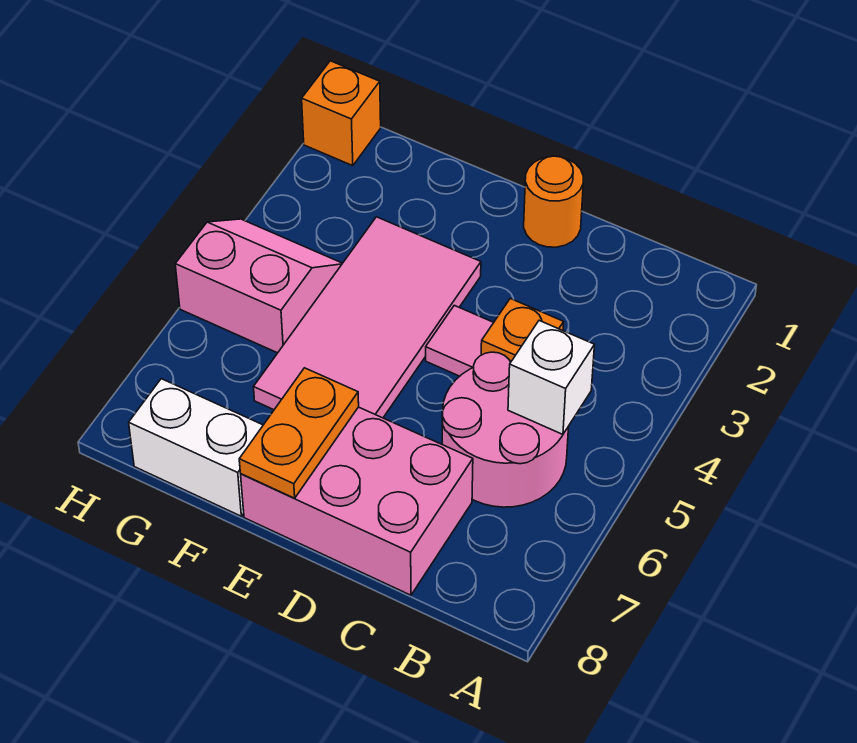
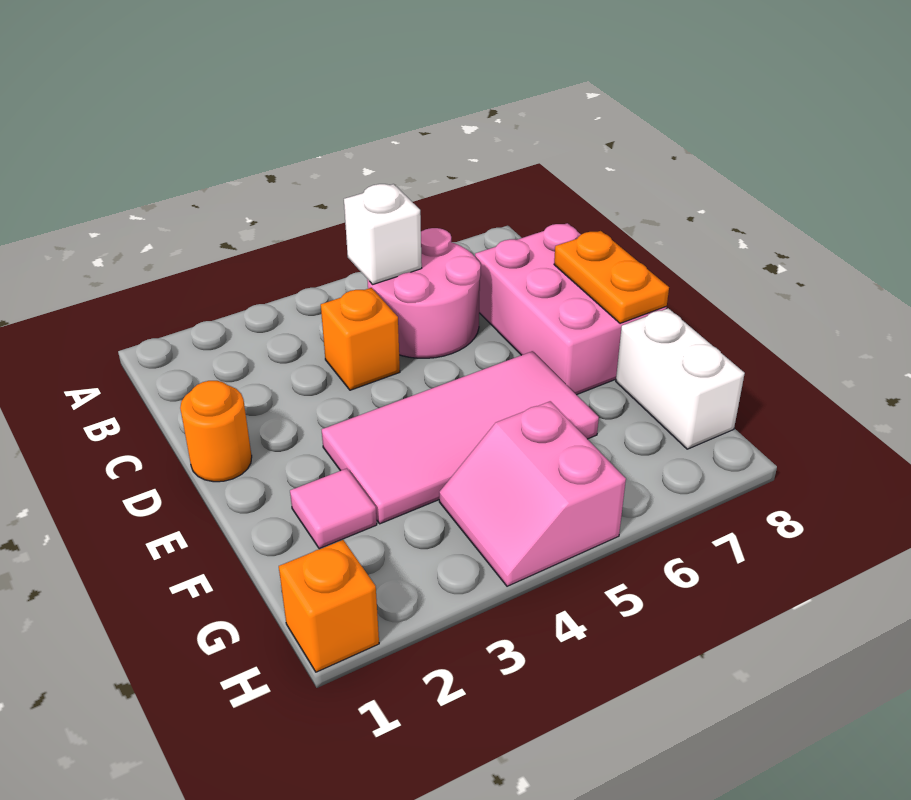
pink tile D4 level 1 -> pink tile F2 level 1
orange plate E7:E8 level 2 -> orange plate D8:E8 level 2

